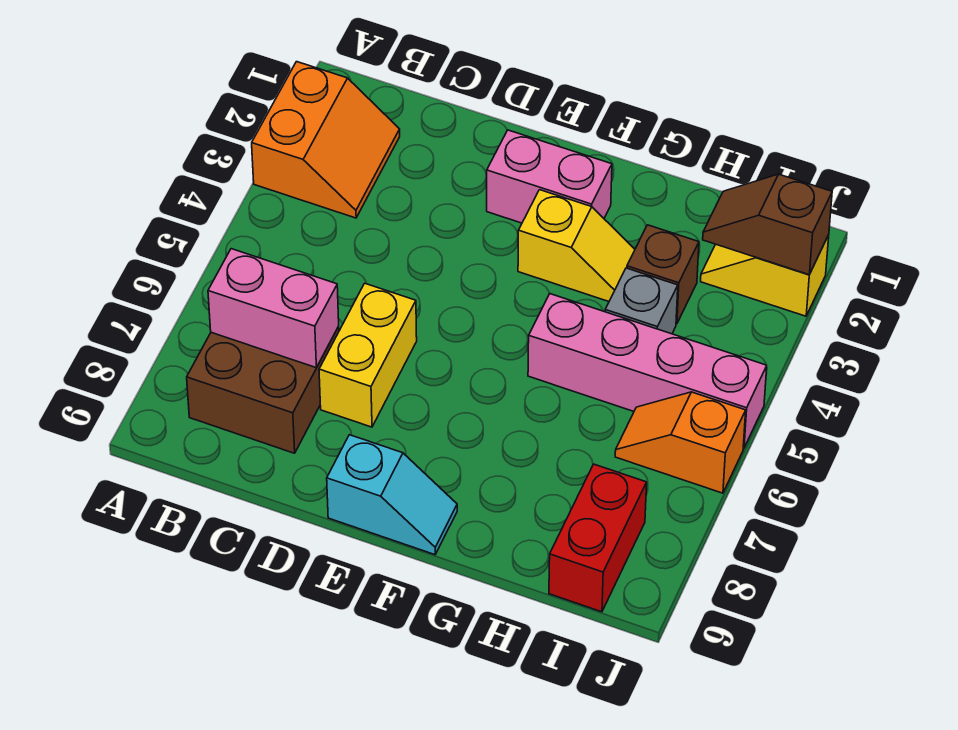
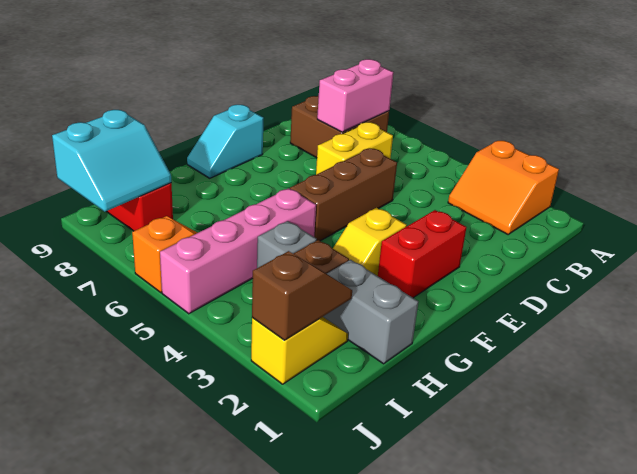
none -> brown brick D5:F5 level 1
yellow brick D6:D7 level 1 -> yellow brick C6:D6 level 1
pink brick E2:F2 level 1 -> red brick E2:F2 level 1
none -> grey brick H1:H2 level 1
none -> cyan slope I8:J9 level 2 top 9

